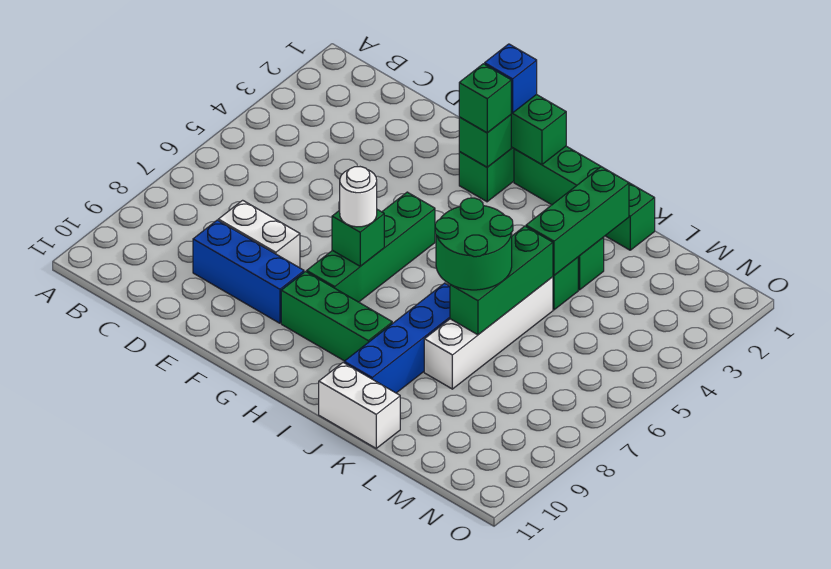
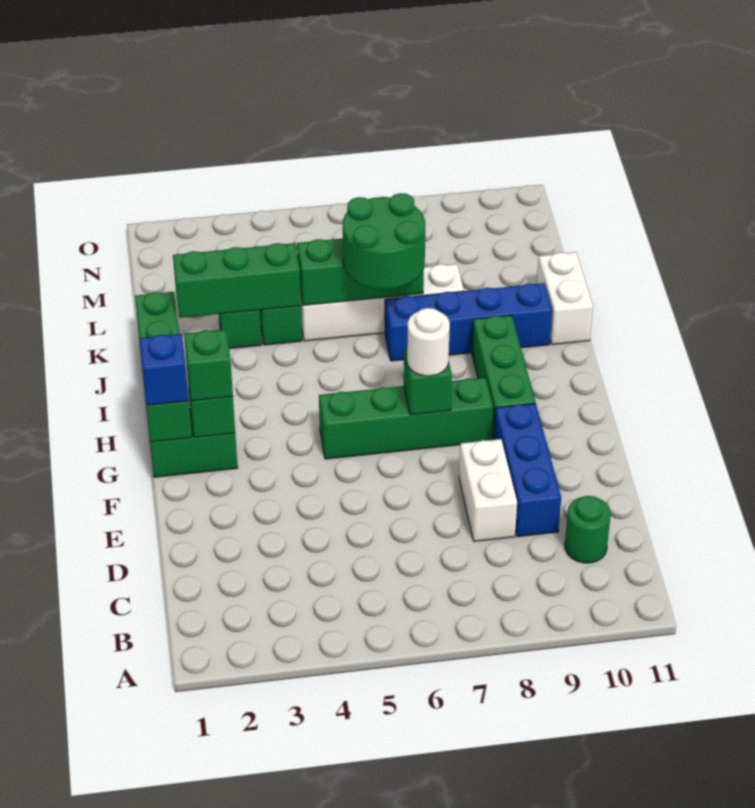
none -> green round brick C10 level 1

